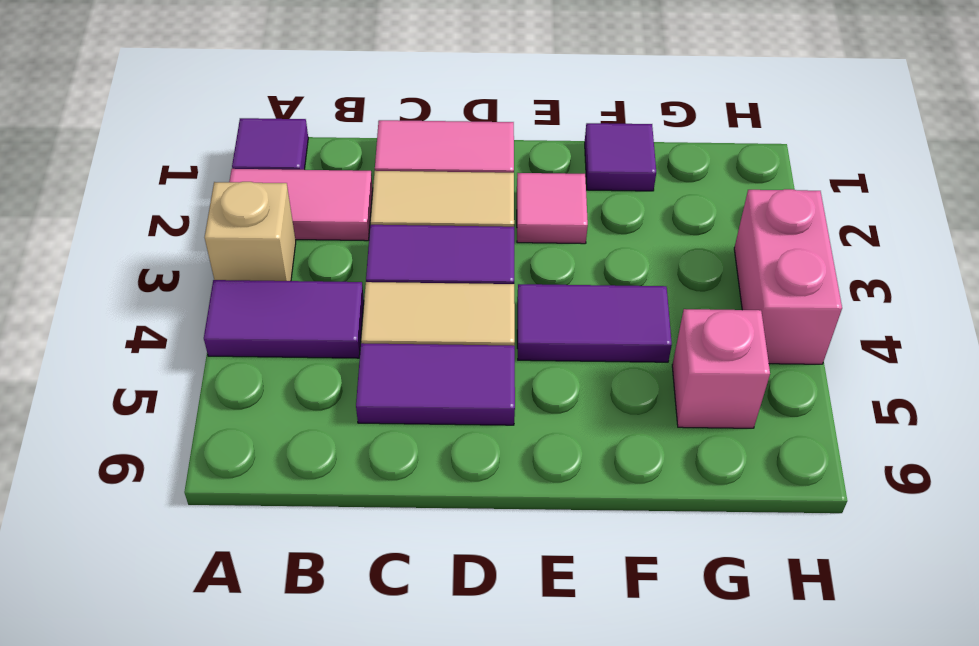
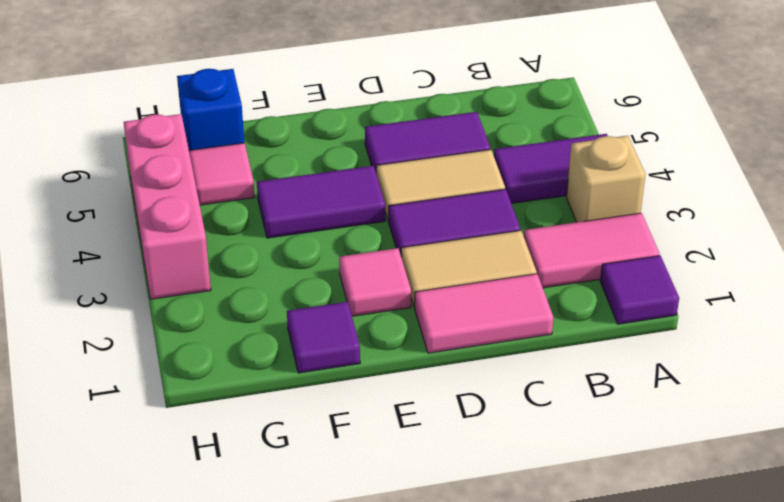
pink brick G5 level 1 -> pink tile G5 level 1
none -> blue brick G6 level 1
pink brick H3:H4 level 1 -> pink brick H3:H5 level 1

